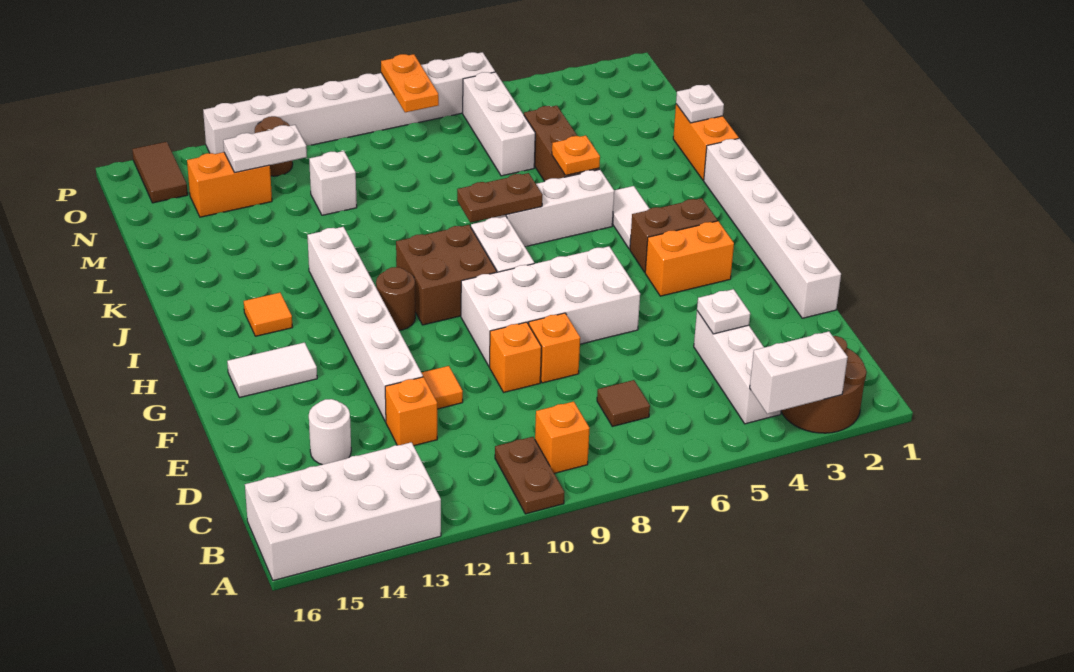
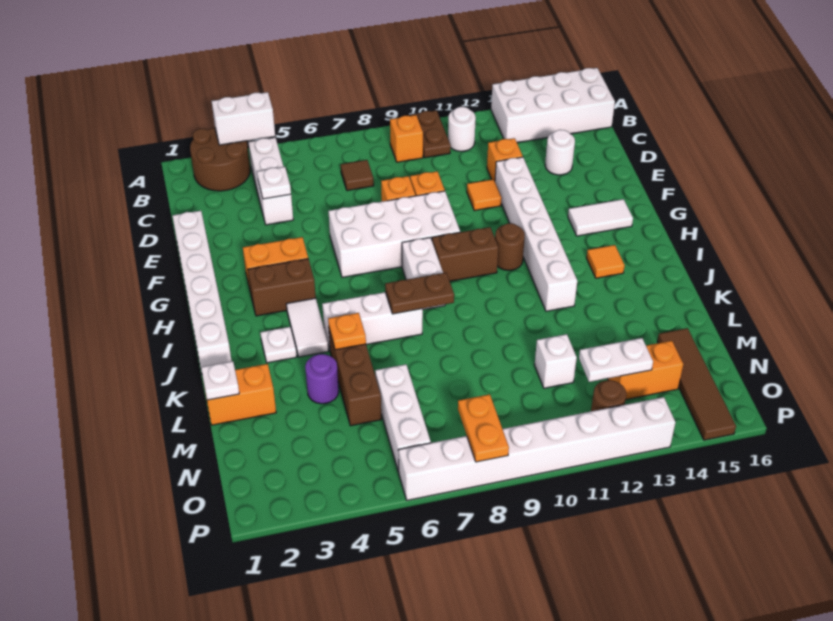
none -> white round brick B11 level 1
brown brick H9:I10 level 1 -> brown brick H9:H10 level 1
none -> white plate J3 level 1
orange brick K1:L1 level 1 -> orange brick L1:L2 level 1
none -> purple round brick L4 level 1
brown tile O15:P15 level 1 -> brown tile M15:P15 level 1

